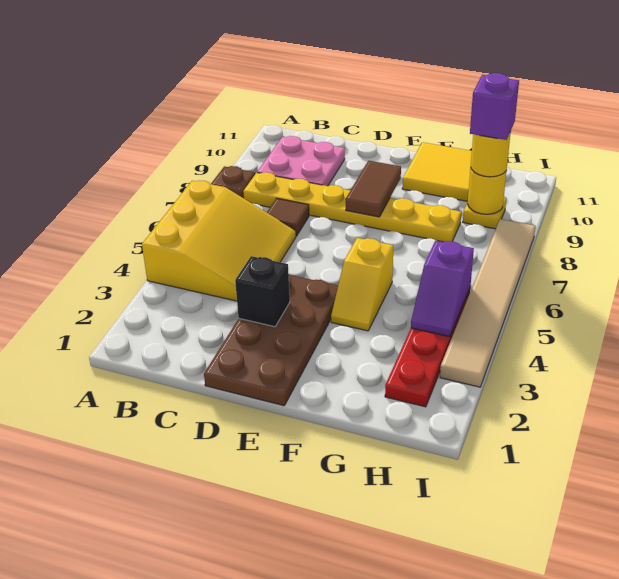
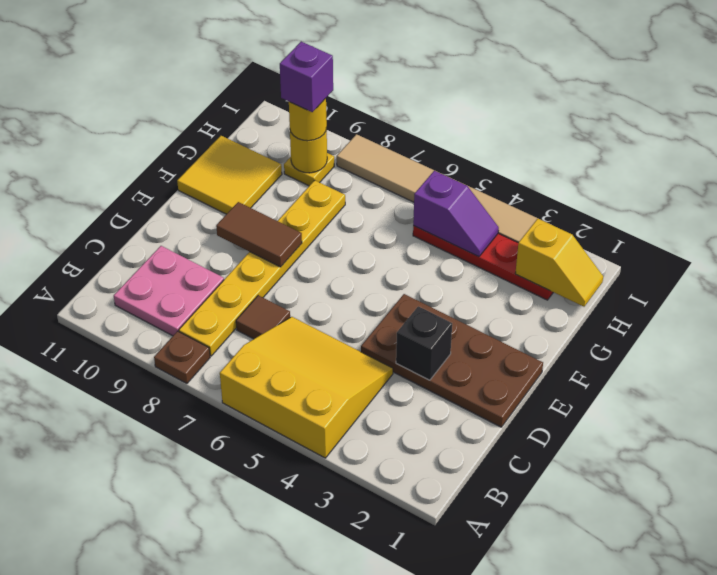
yellow slope F4:F5 level 1 top 5 -> yellow slope H1:H2 level 2 top 2

